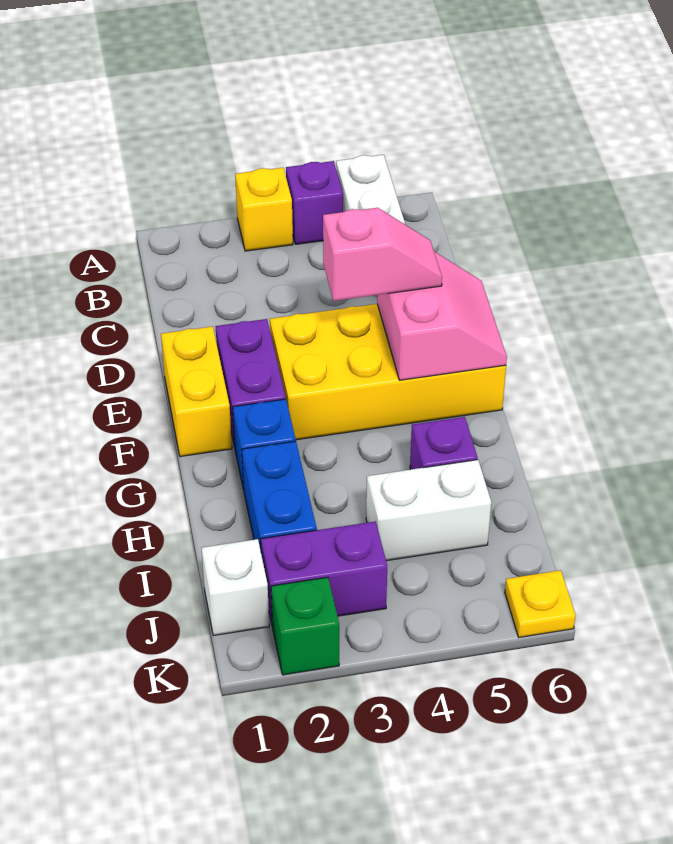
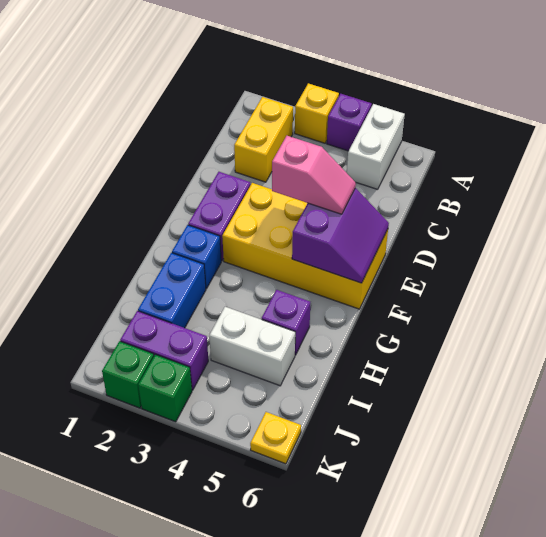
yellow brick E1:F1 level 1 -> yellow brick B2:C2 level 1
pink slope E5:F6 level 2 top 5 -> purple slope E5:F6 level 2 top 5
white brick J1 level 1 -> none
none -> green brick K3 level 1

